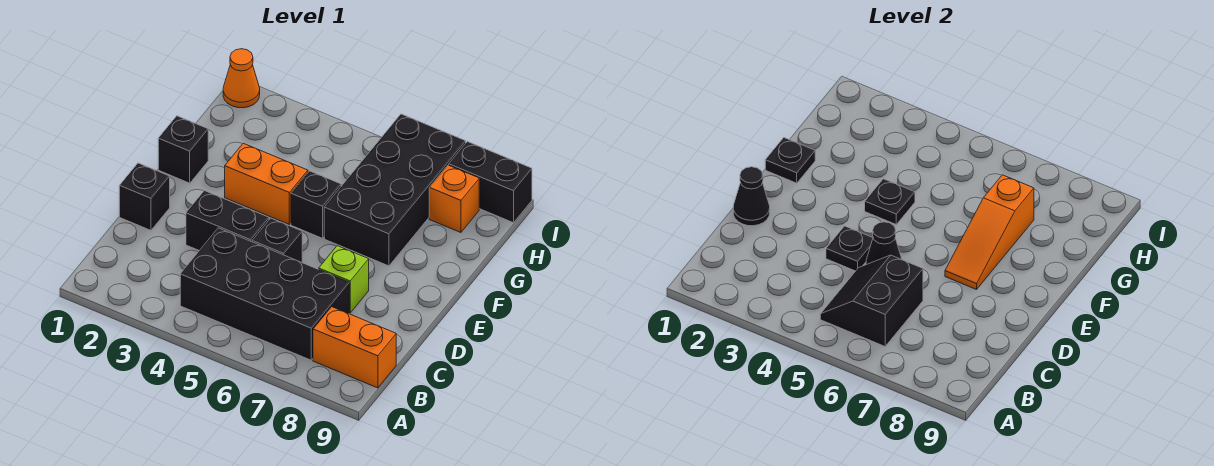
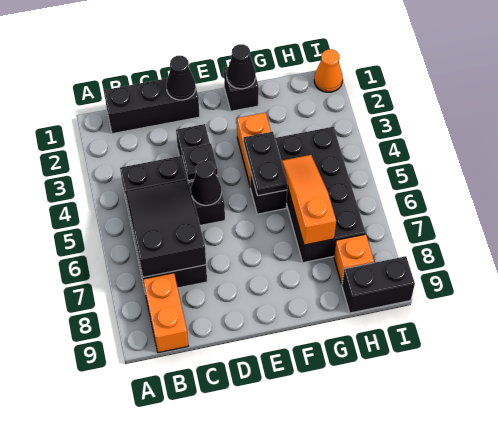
black slope B5:C6 level 2 top 6 -> black slope B5:C7 level 2 top 7
black brick D1 level 1 -> black brick B1:D1 level 1
lime brick D7 level 1 -> none
orange slope E7:G7 level 2 top G -> orange slope G5:G7 level 2 top 7
black plate F1 level 2 -> black cone F1 level 2
black plate F4 level 2 -> black plate F4:F5 level 2
black brick F6:I7 level 1 -> black brick G4:H7 level 1
black brick I8:I9 level 1 -> black brick H9:I9 level 1

